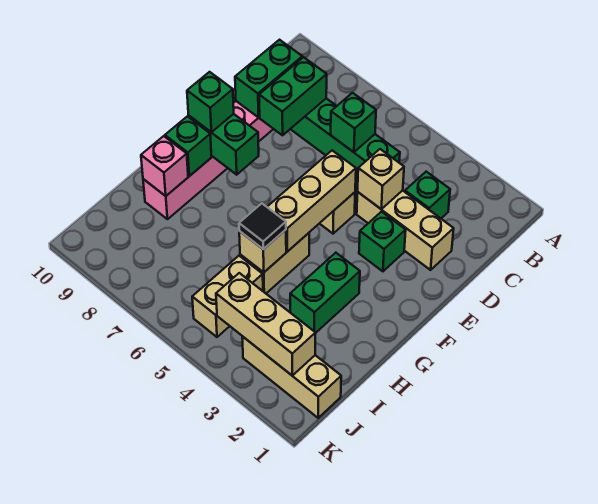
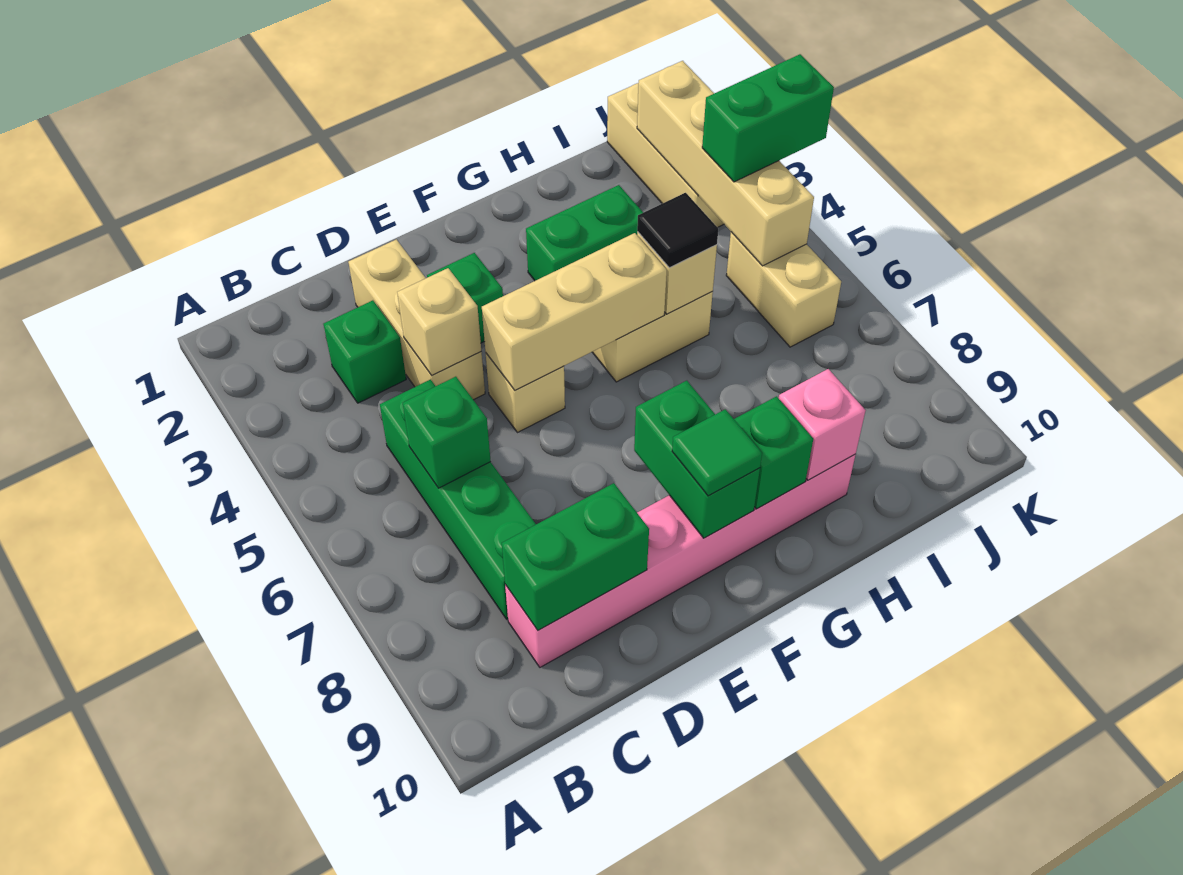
green brick C8:D8 level 2 -> green brick J4:K4 level 3
green brick F9 level 3 -> green tile F9 level 3
tan brick I5:J5 level 1 -> tan brick J5:J6 level 1
tan brick J2:J4 level 2 -> tan brick J2:J5 level 2

